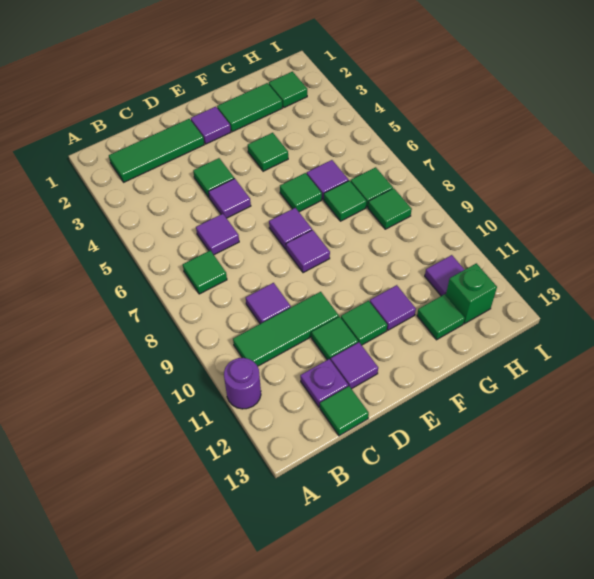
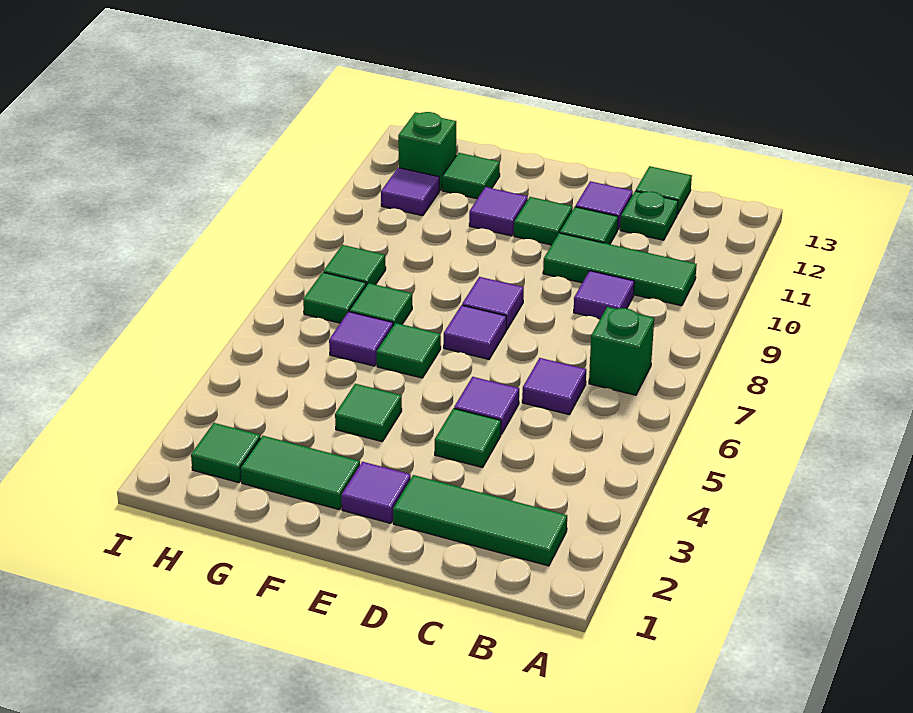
purple round brick A11 level 1 -> none
green tile B7 level 1 -> green brick B7 level 1
purple plate C12 level 1 -> green plate C12 level 1

